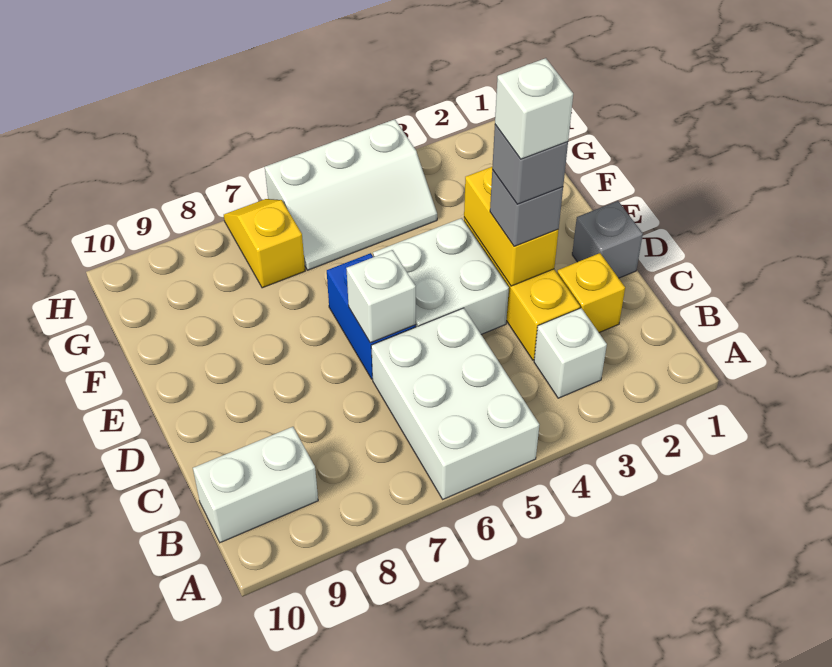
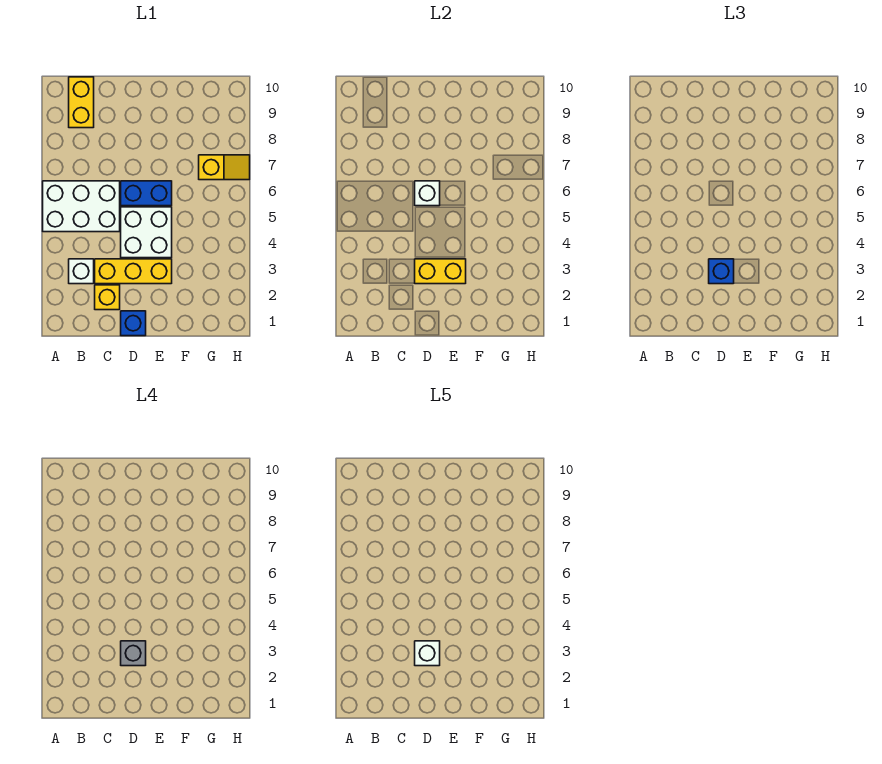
white brick B9:B10 level 1 -> yellow brick B9:B10 level 1
grey brick D1 level 1 -> blue brick D1 level 1
grey brick D3 level 3 -> blue brick D3 level 3
white slope G4:H6 level 1 top H -> none

